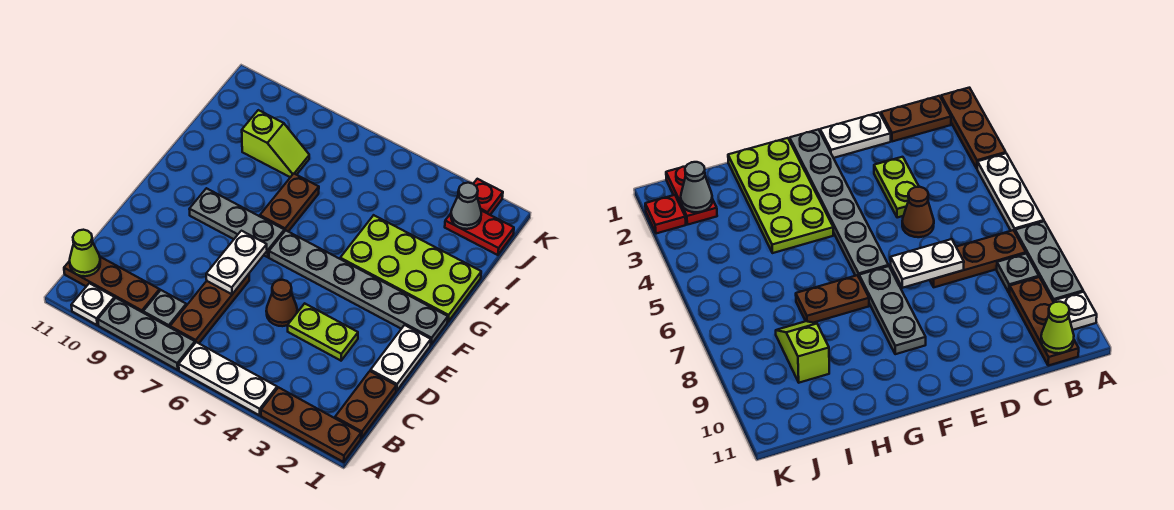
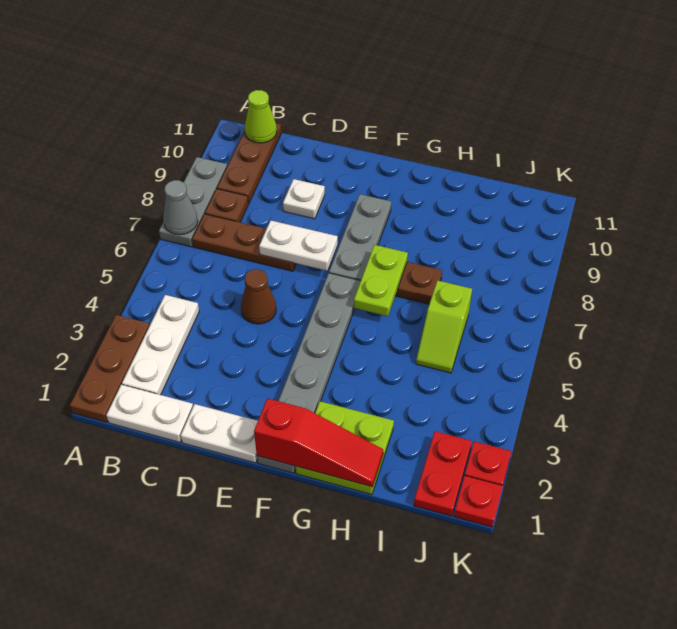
white plate A4:A6 level 1 -> white plate B2:B4 level 1
white plate A10 level 1 -> white plate D9 level 1
brown plate B1:C1 level 1 -> white plate B1:C1 level 1
grey plate B8 level 1 -> brown plate B8 level 1
lime plate D3:D4 level 1 -> lime plate G6:G7 level 2
none -> red slope F1:H1 level 2 top F
lime plate G1:H4 level 1 -> lime plate G1:H2 level 1
lime slope I8:I9 level 1 top 9 -> lime slope I5:I6 level 1 top 6
grey cone J2 level 2 -> grey cone A7 level 2
none -> red plate K1 level 1

